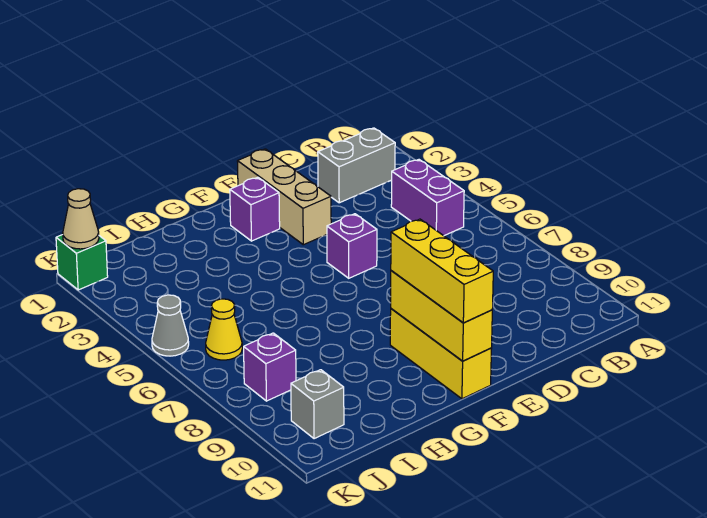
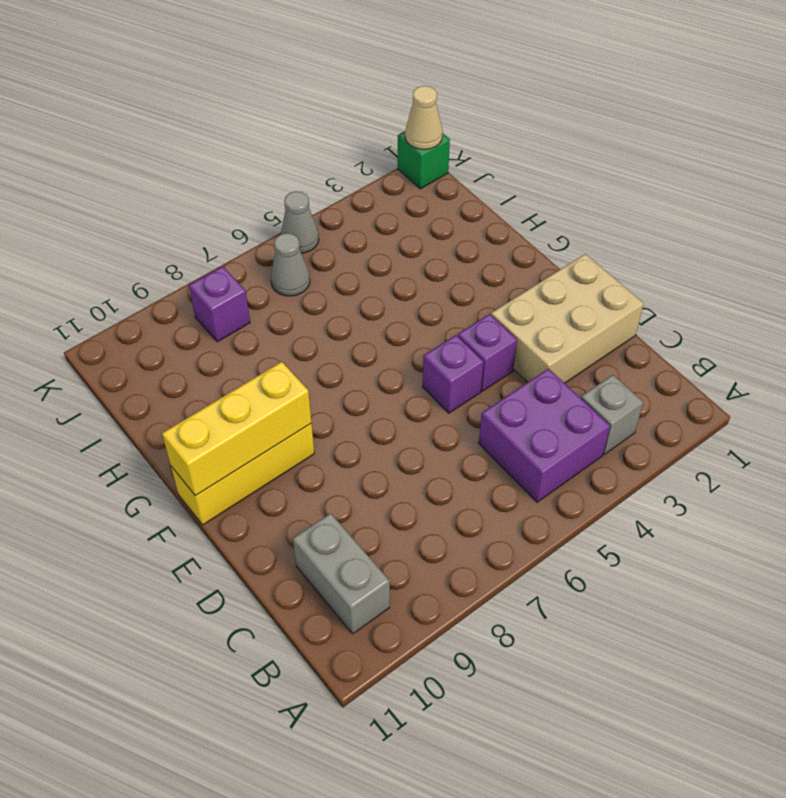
grey brick B2:C2 level 1 -> grey brick B10:C10 level 1
purple brick B4:B5 level 1 -> purple brick B4:C5 level 1
tan brick E1:E3 level 1 -> tan brick D1:E3 level 1
purple brick F2 level 1 -> purple brick E4 level 1
yellow brick F9:F11 level 3 -> none
yellow cone J6 level 1 -> grey cone J6 level 1
grey brick J10 level 1 -> grey brick B3 level 1

